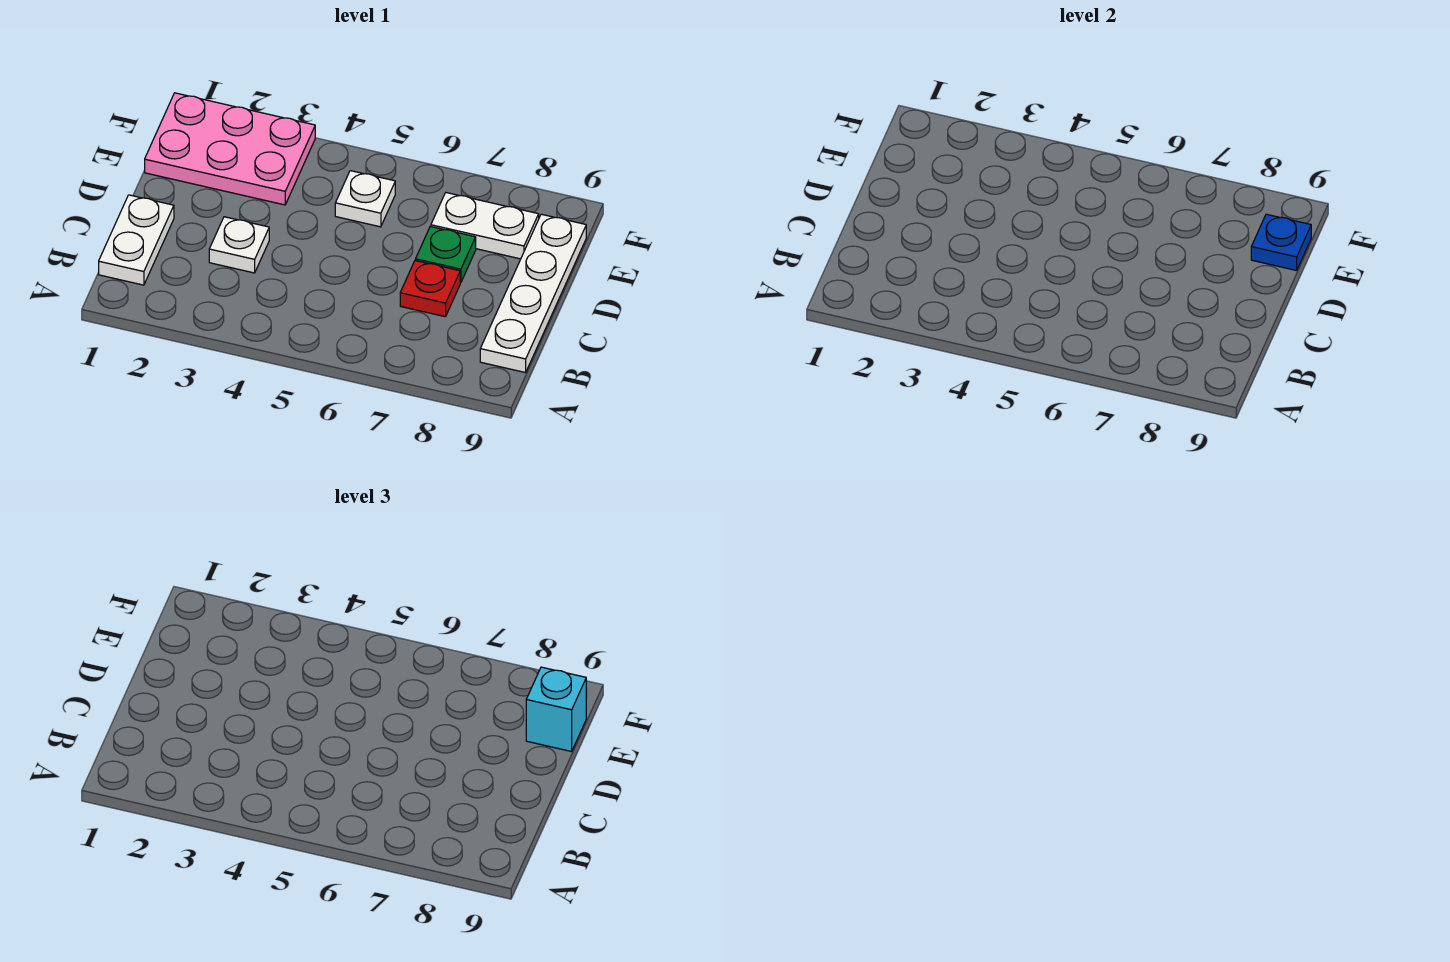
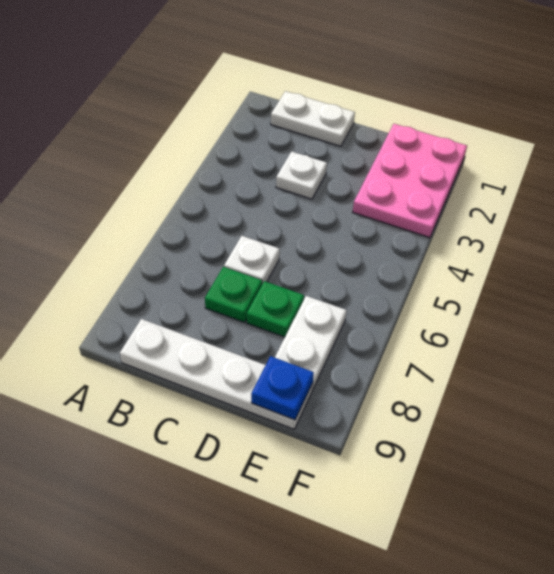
red plate C7 level 1 -> green plate C7 level 1
white plate E5 level 1 -> white plate C6 level 1
cyan brick E9 level 3 -> none

